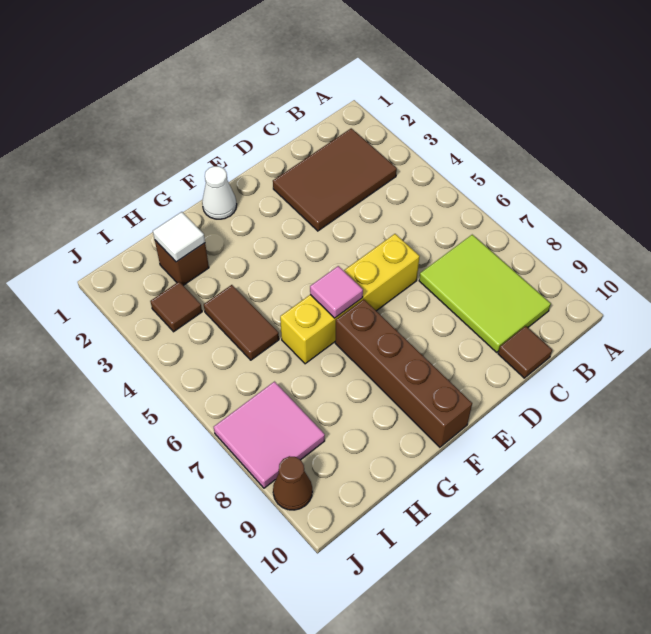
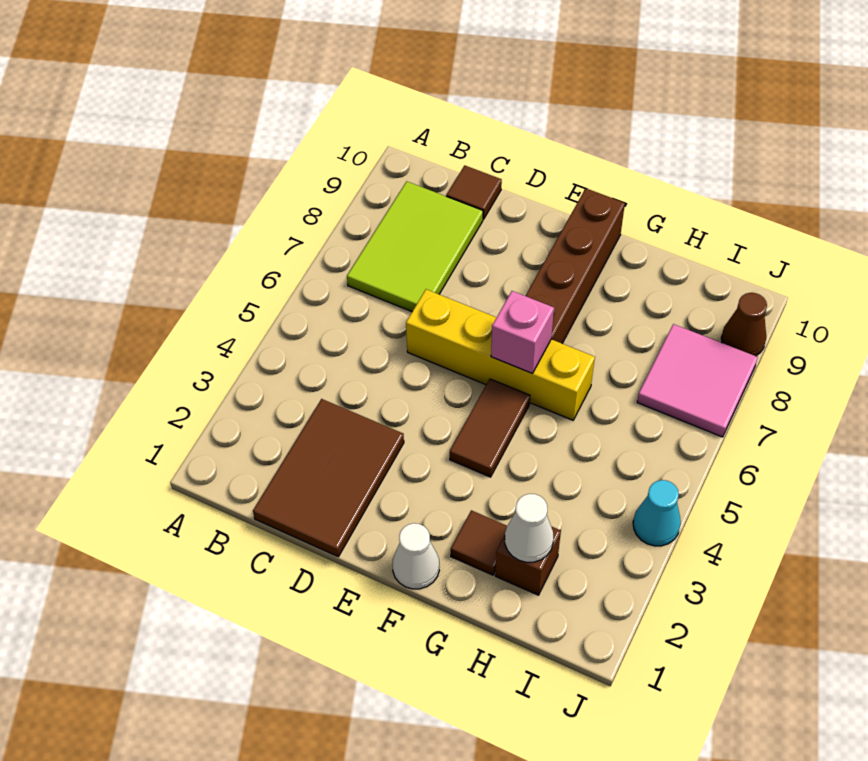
brown tile B2:D3 level 1 -> brown tile C1:D3 level 1
pink tile F6 level 2 -> pink brick F6 level 2
white tile H2 level 2 -> white cone H2 level 2
brown tile H4:H5 level 1 -> brown tile F4:F5 level 1
brown tile I3 level 1 -> brown tile G2 level 1
none -> cyan cone J4 level 1

